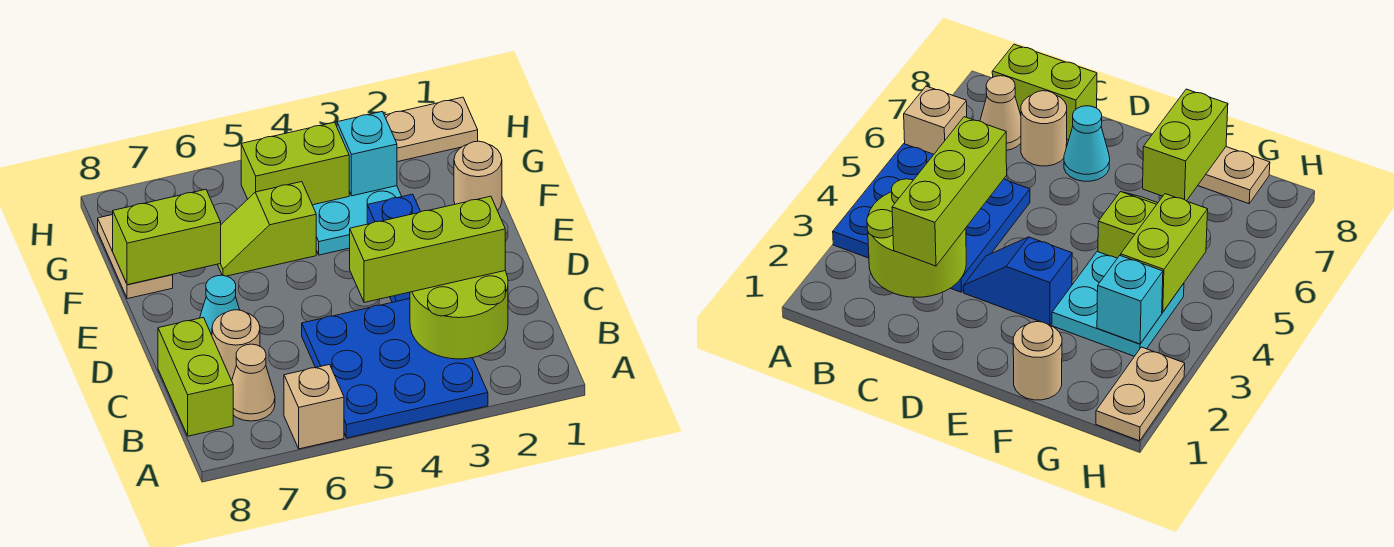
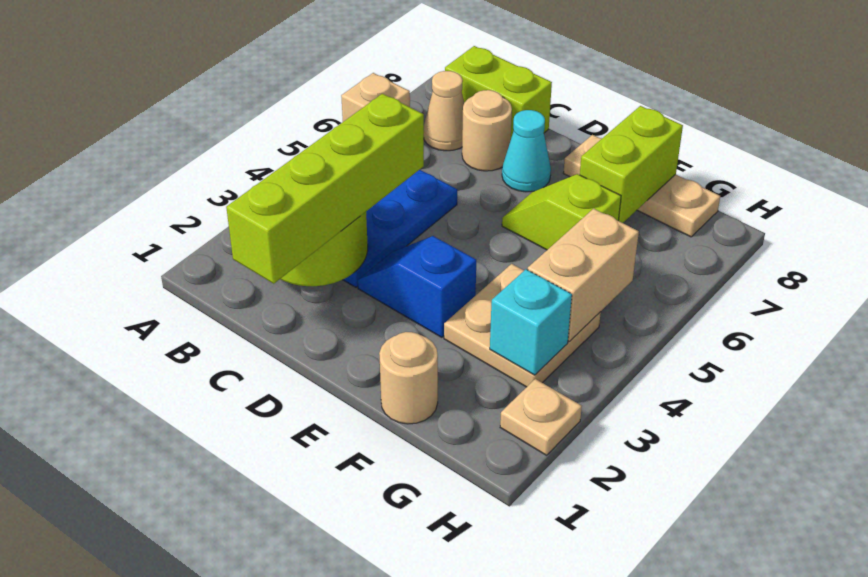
lime brick C2:C4 level 3 -> lime brick C1:C4 level 3
cyan plate F3:G4 level 1 -> tan plate F3:G4 level 1
lime slope F5:F6 level 1 top 5 -> lime slope E6:F6 level 1 top F
tan plate F8:G8 level 1 -> tan plate E8:G8 level 1
lime brick G4:G5 level 2 -> tan brick G4:G5 level 2
tan plate H1:H2 level 1 -> tan plate H2 level 1

